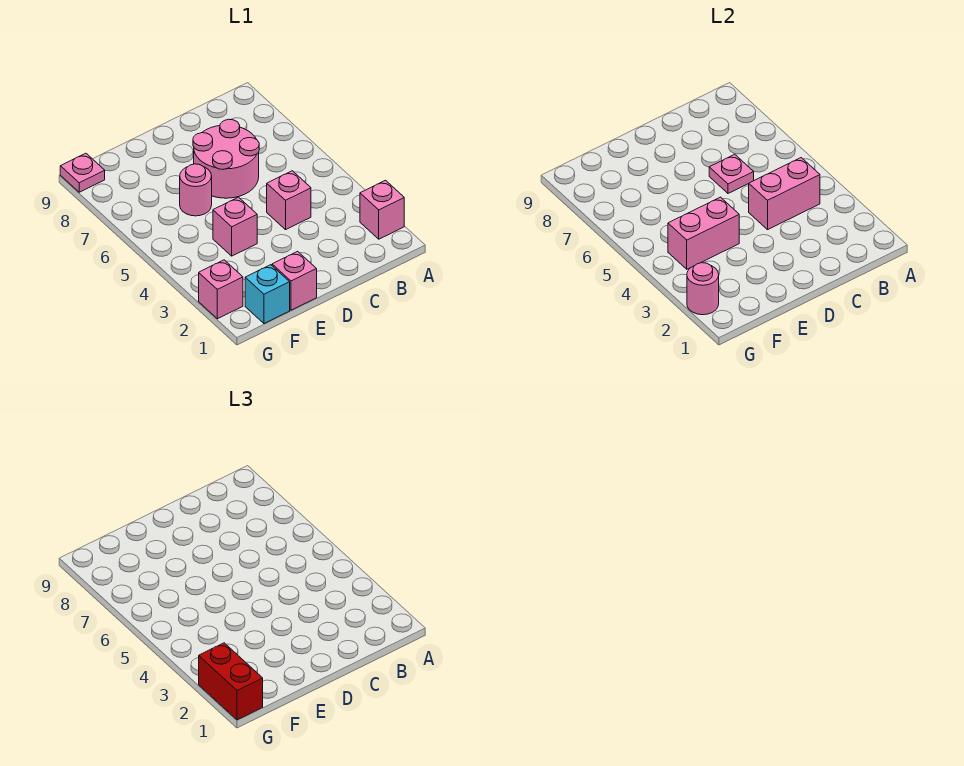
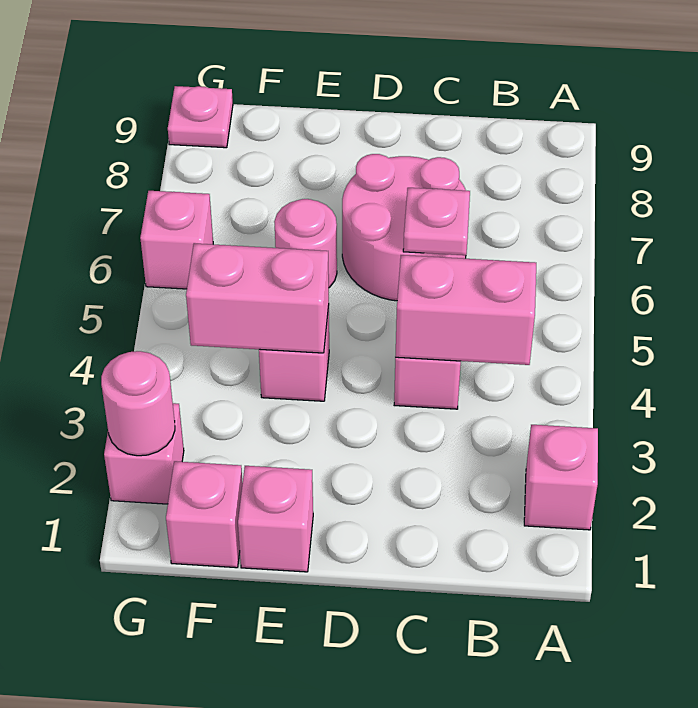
cyan brick F1 level 1 -> pink brick F1 level 1
red brick G1:G2 level 3 -> none
none -> pink brick G6 level 1

